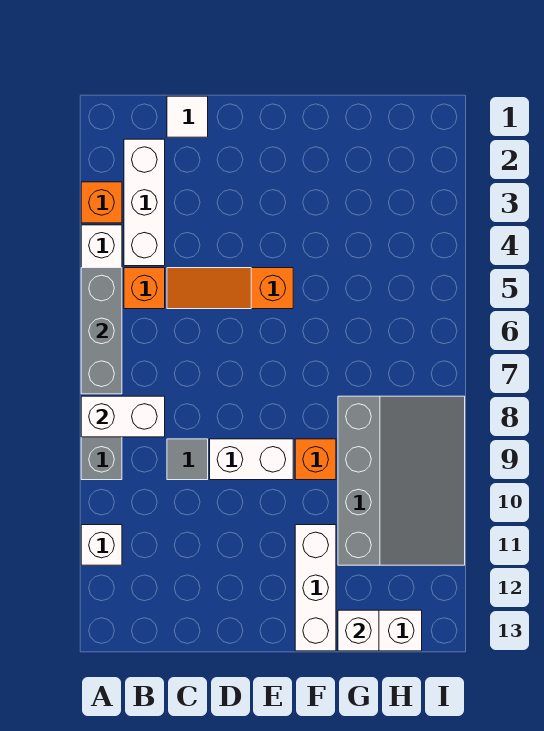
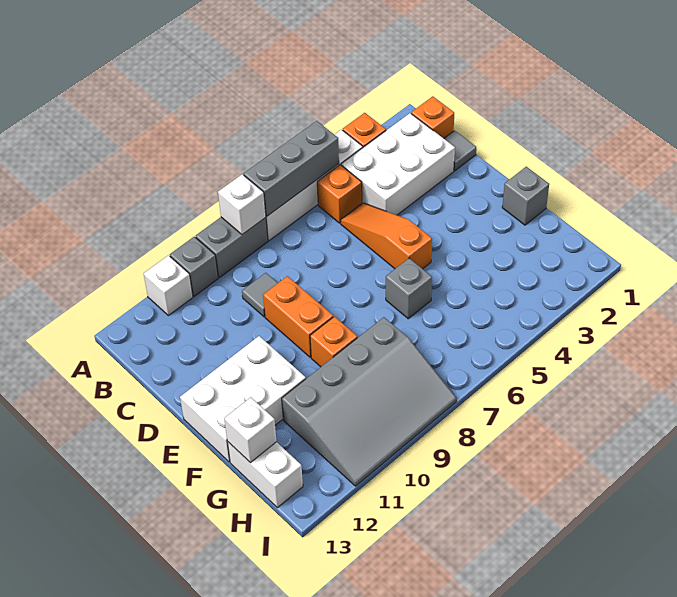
white brick A8:B8 level 2 -> white brick A8 level 2
none -> grey brick A10 level 1
none -> orange brick B1 level 1
white brick B2:B4 level 1 -> white brick B2:C4 level 1
white tile C1 level 1 -> grey tile C1 level 1
white brick D9:E9 level 1 -> orange brick D9:E9 level 1
none -> grey brick F1 level 1
none -> grey brick F6 level 1
white brick F11:F13 level 1 -> white brick E11:F13 level 1

